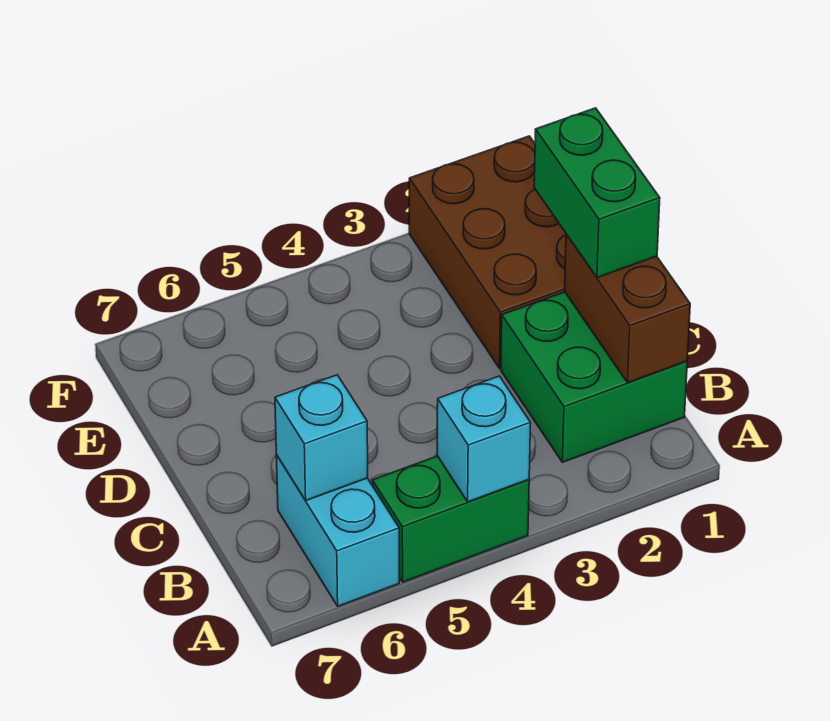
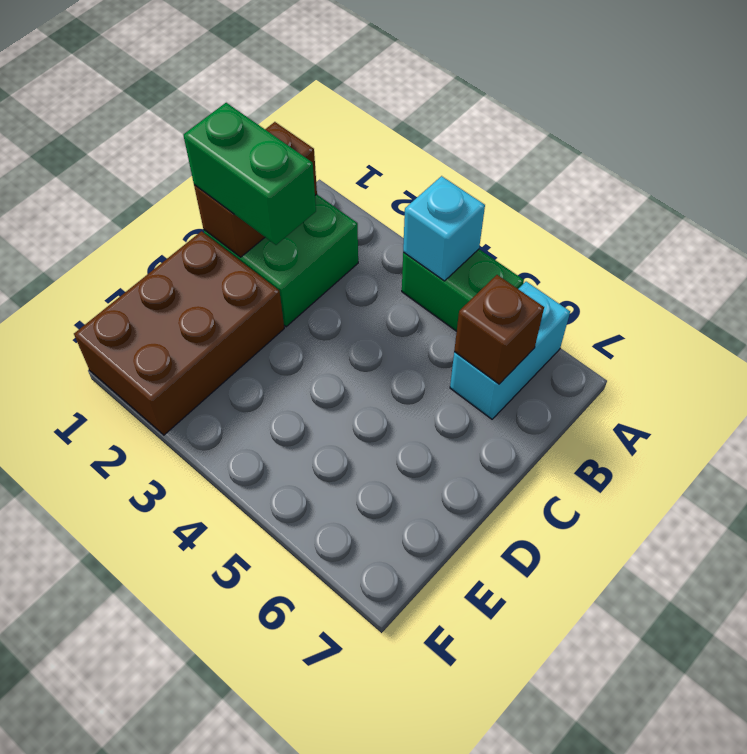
cyan brick B6 level 2 -> brown brick B6 level 2
green brick C1:D1 level 3 -> green brick C1:C2 level 3

